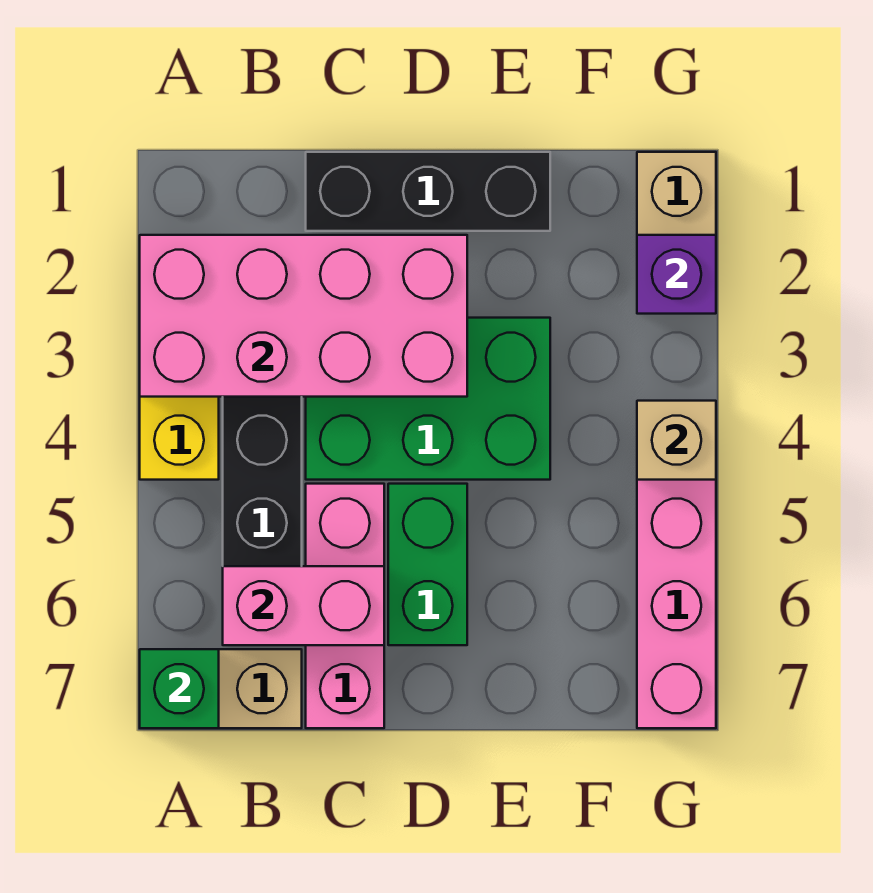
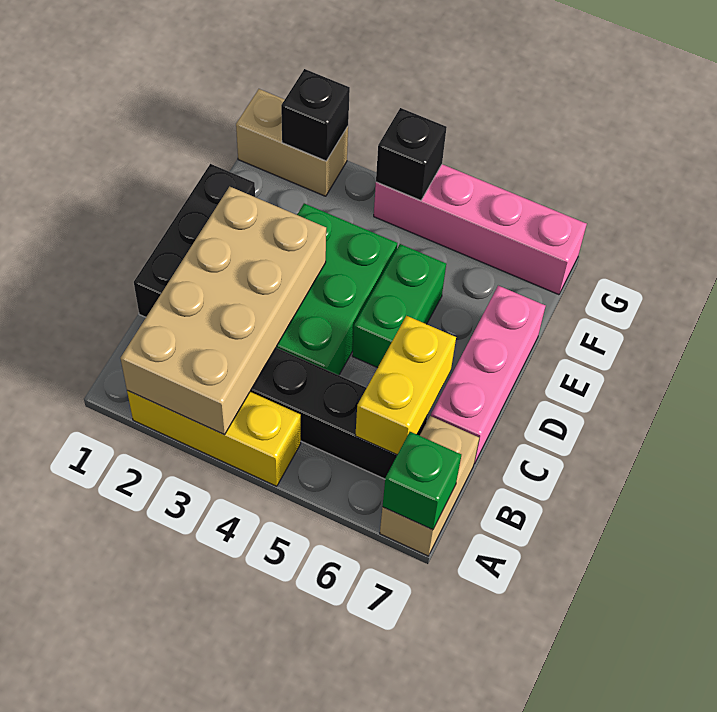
pink brick A2:D3 level 2 -> tan brick A2:D3 level 2
pink brick B6:C6 level 2 -> yellow brick B6:C6 level 2
pink brick C5:C7 level 1 -> pink brick C7:E7 level 1
green brick D5:D6 level 1 -> green brick D5:E5 level 1
purple brick G2 level 2 -> black brick G2 level 2
tan brick G4 level 2 -> black brick G4 level 2

